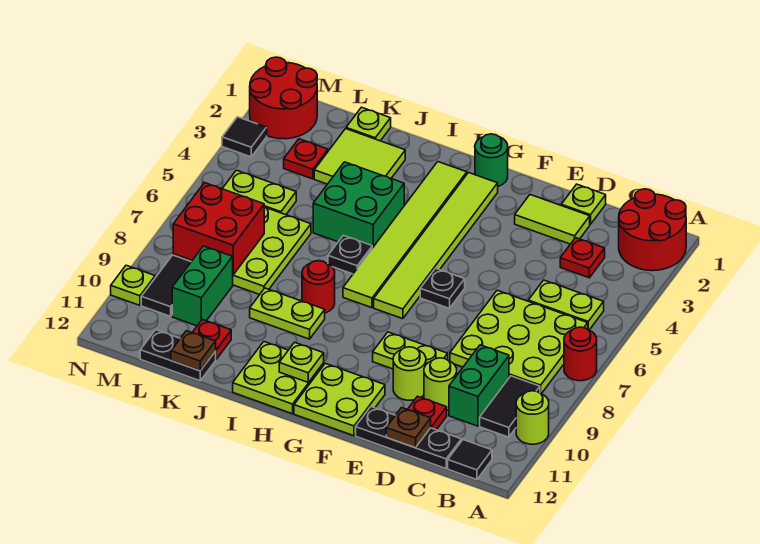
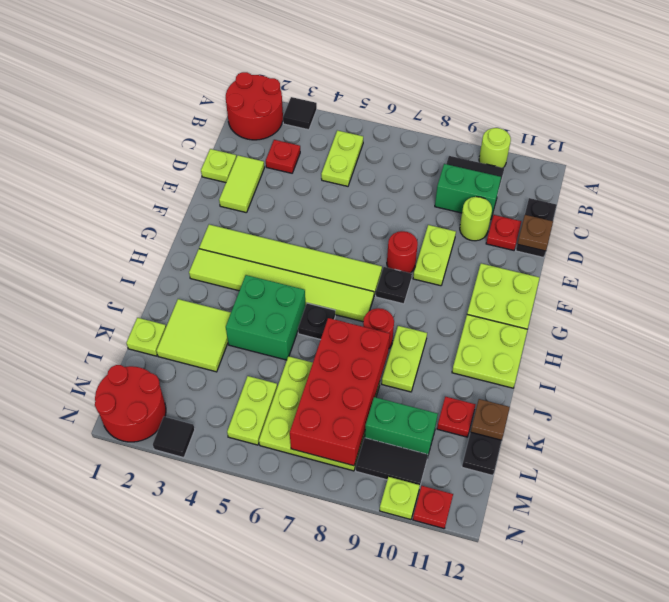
red round brick A7 level 1 -> red round brick F8 level 1
lime plate B6:D8 level 1 -> none
black tile B12 level 1 -> black tile A3 level 1
black plate C12:E12 level 1 -> black plate C12:D12 level 1
lime round brick E10 level 1 -> none
black plate F6 level 1 -> black plate G8 level 1
green round brick G1 level 1 -> none
lime plate H11 level 2 -> none
red plate L3 level 1 -> red plate N11 level 1
red brick L7:M8 level 2 -> red brick J7:M8 level 2

